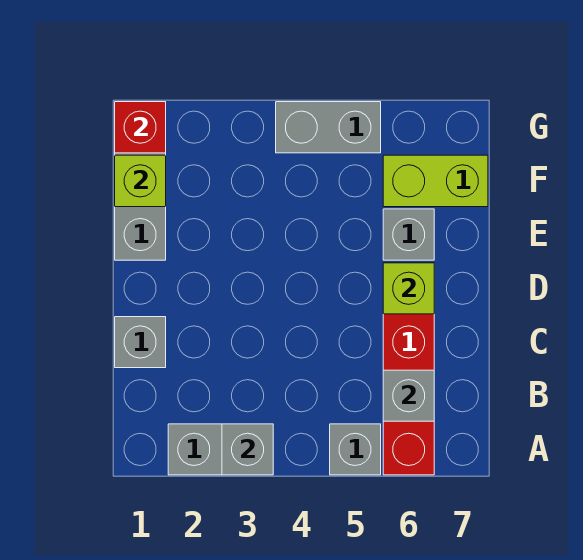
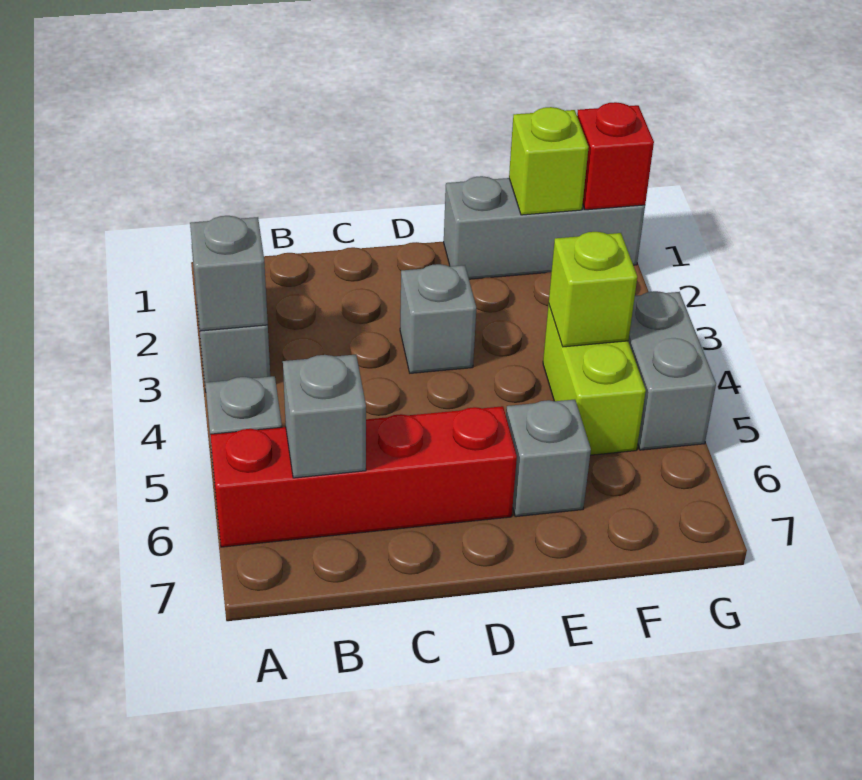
grey brick C1 level 1 -> grey brick D3 level 1
lime brick D6 level 2 -> lime brick F4 level 2
lime brick F6:F7 level 1 -> lime brick F4:F5 level 1

